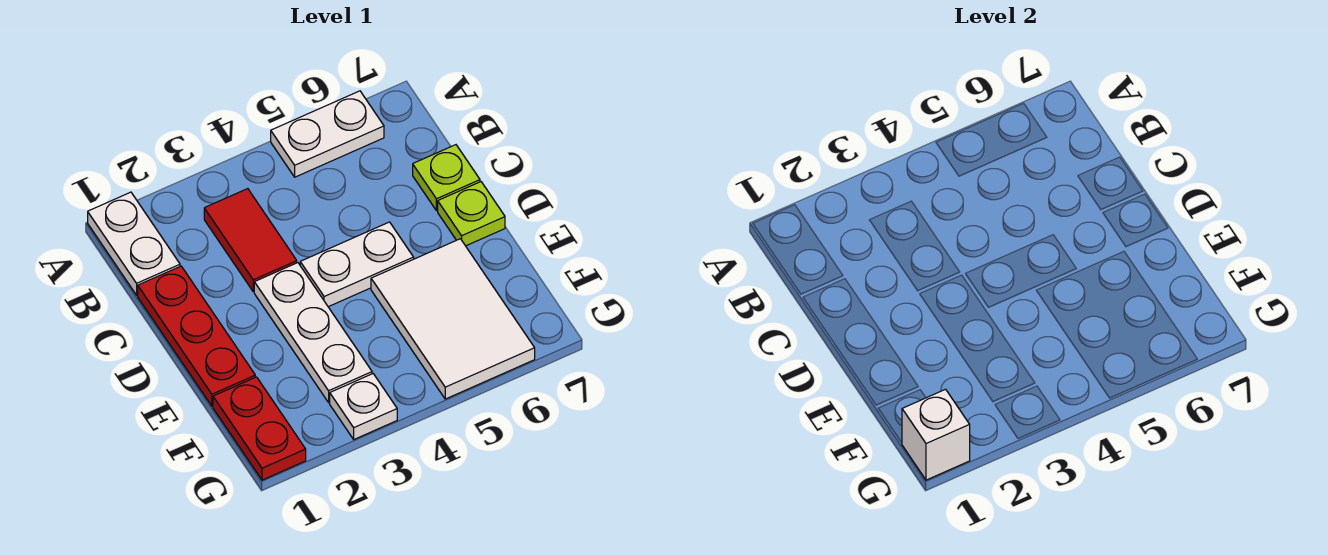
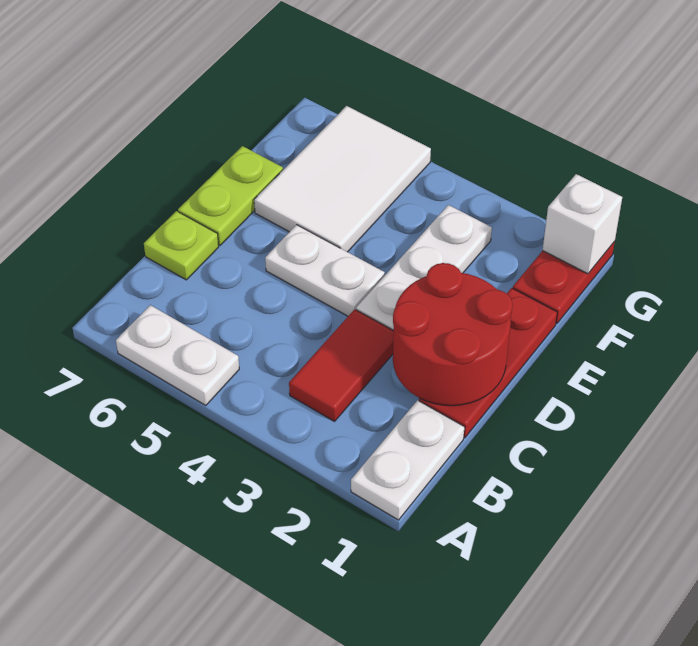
none -> red round brick C1:D2 level 2
lime plate D7 level 1 -> lime plate D7:E7 level 1
white plate G3 level 1 -> none

